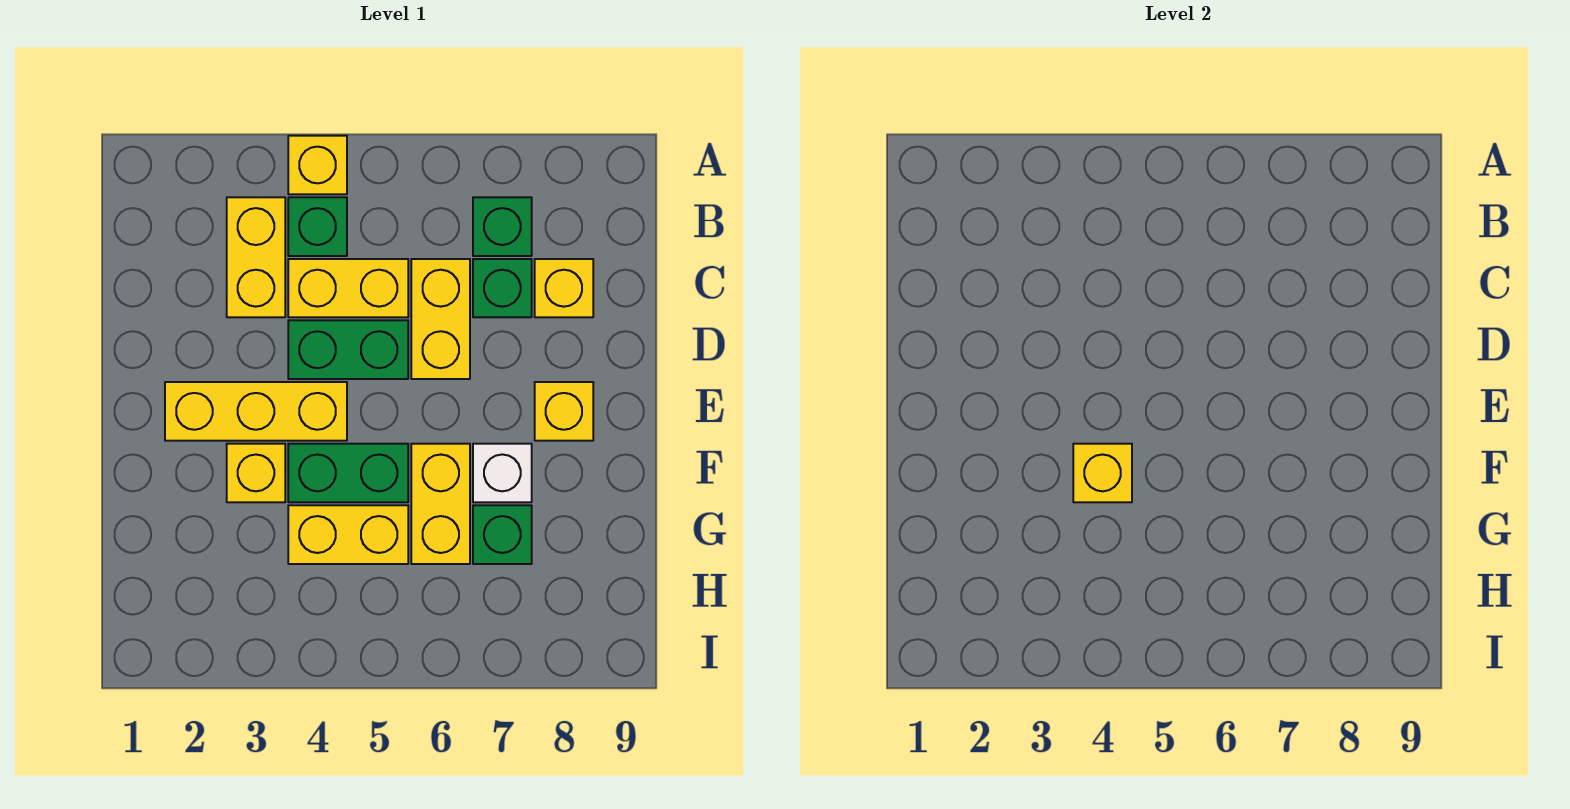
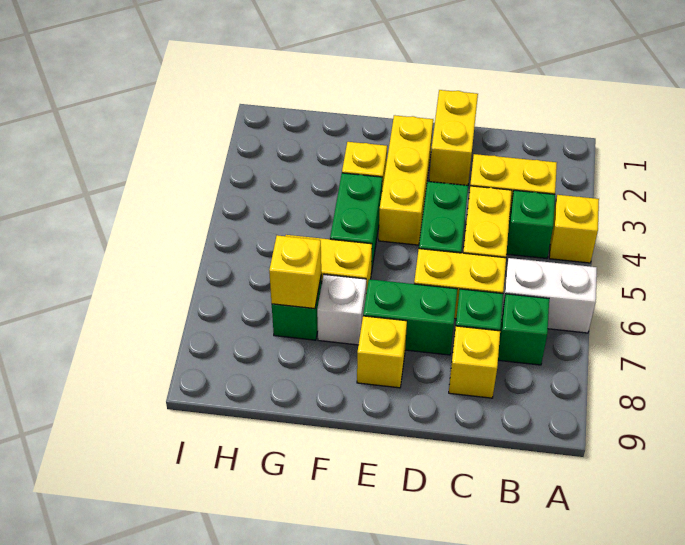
none -> white brick A6:B6 level 1
none -> green brick D7:E7 level 1
yellow brick F4 level 2 -> yellow brick G7 level 2
yellow brick G4:G5 level 1 -> yellow brick D1:D2 level 1

